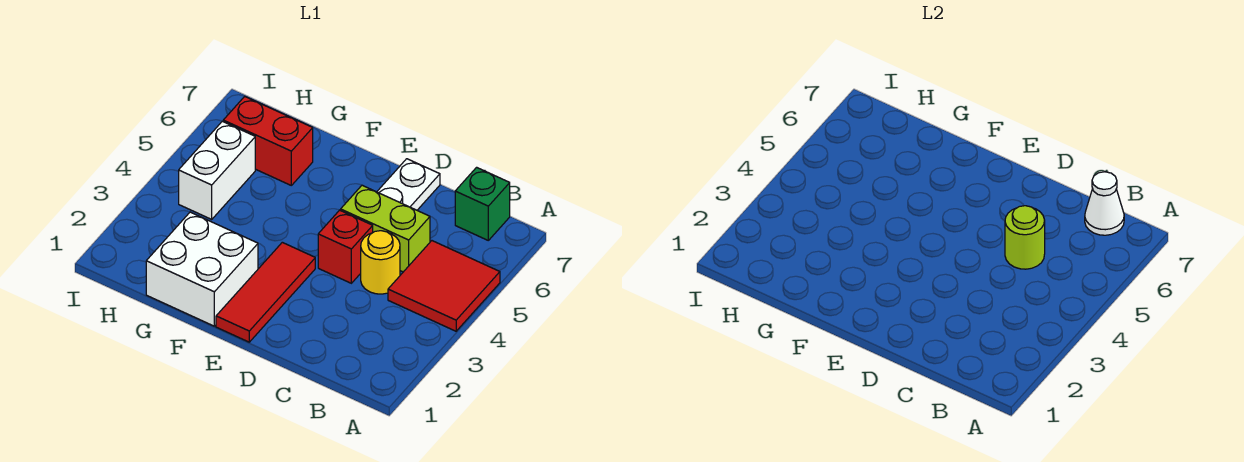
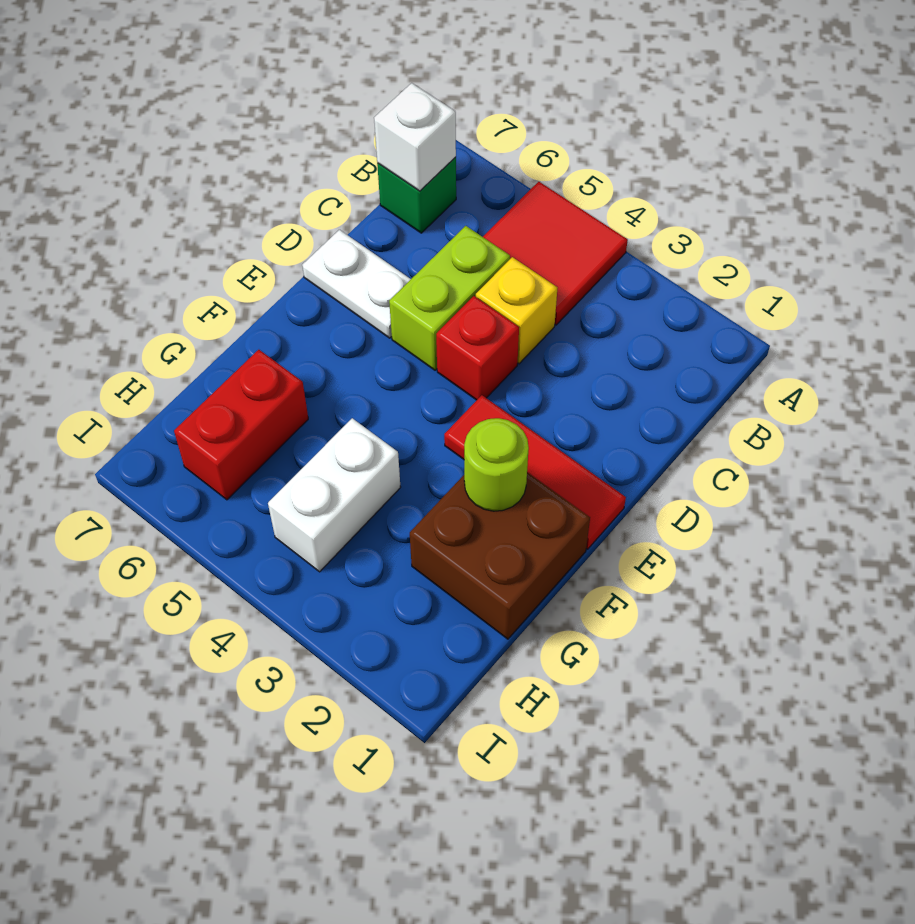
white cone B7 level 2 -> white brick B7 level 2
yellow round brick C4 level 1 -> yellow brick C4 level 1
lime round brick C5 level 2 -> lime round brick F2 level 2
white brick F1:G2 level 1 -> brown brick F1:G2 level 1
white brick H4:H5 level 1 -> white brick G4:H4 level 1

